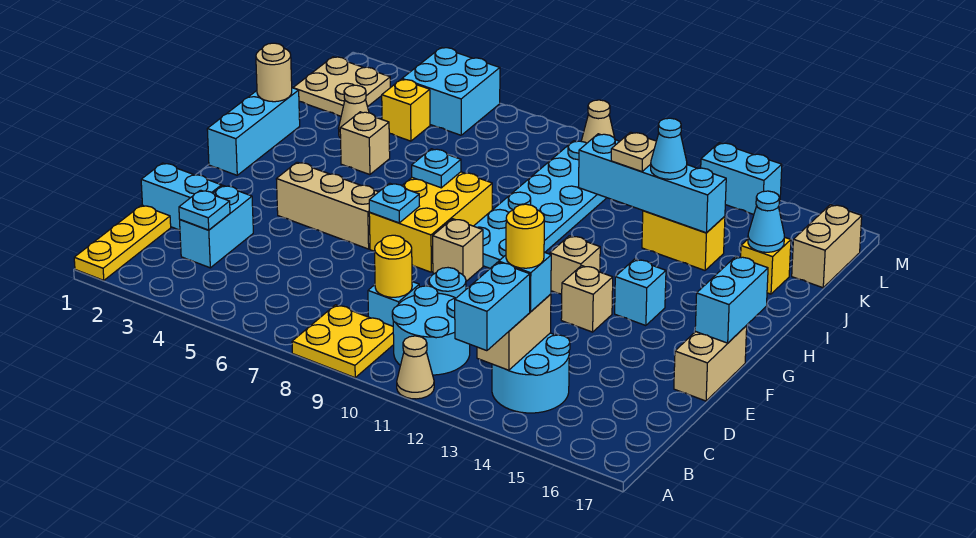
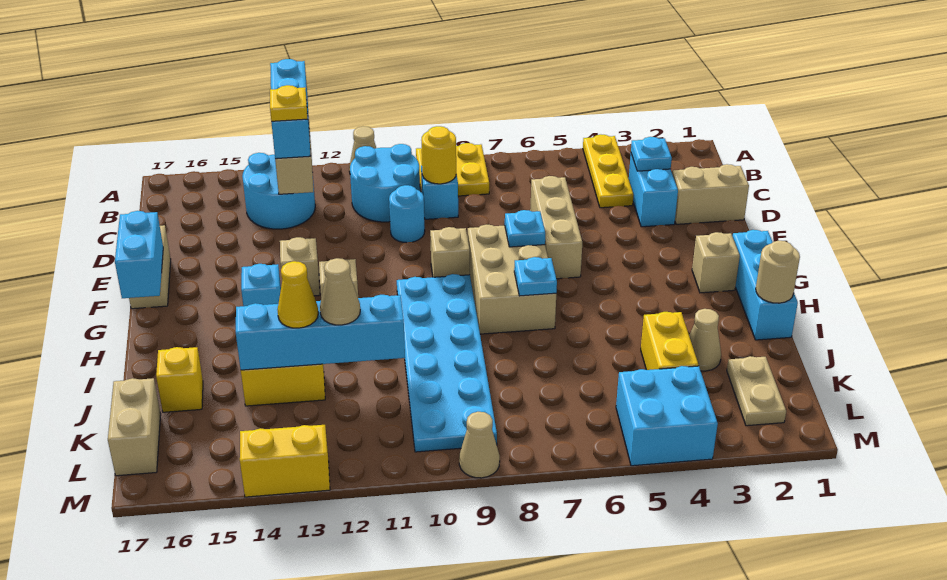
yellow plate A1:C1 level 1 -> yellow plate A4:C4 level 1
yellow round brick C13 level 4 -> yellow plate C13 level 4
cyan brick D1:D2 level 1 -> tan brick D1:D2 level 1
tan brick F4:F6 level 1 -> tan brick D6:F6 level 1
yellow brick F7:H8 level 1 -> tan brick F7:H8 level 1
tan brick I4 level 1 -> tan brick G2 level 1
tan plate J12 level 3 -> tan cone J12 level 3
cyan cone J13 level 3 -> yellow cone J13 level 3
cyan cone J16 level 2 -> none
tan plate K1:L2 level 1 -> tan plate K2:L2 level 1
yellow brick K4 level 1 -> yellow brick J4:K4 level 1
cyan brick M13:M14 level 1 -> yellow brick M13:M14 level 1

